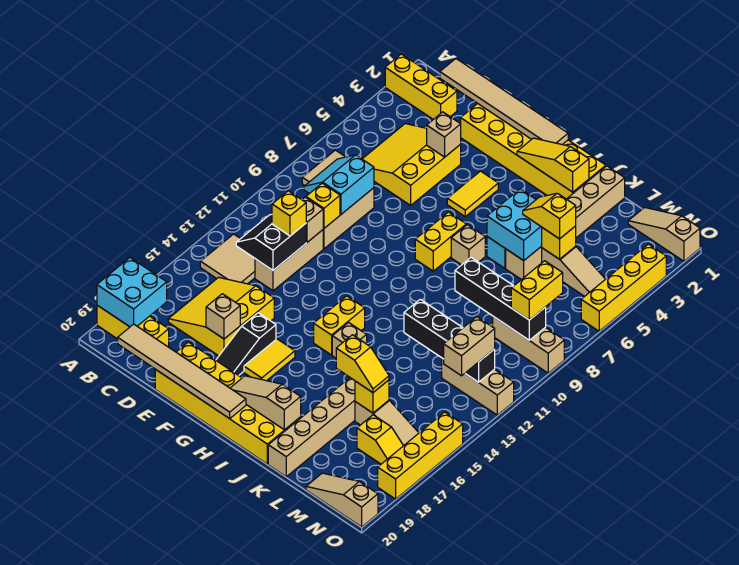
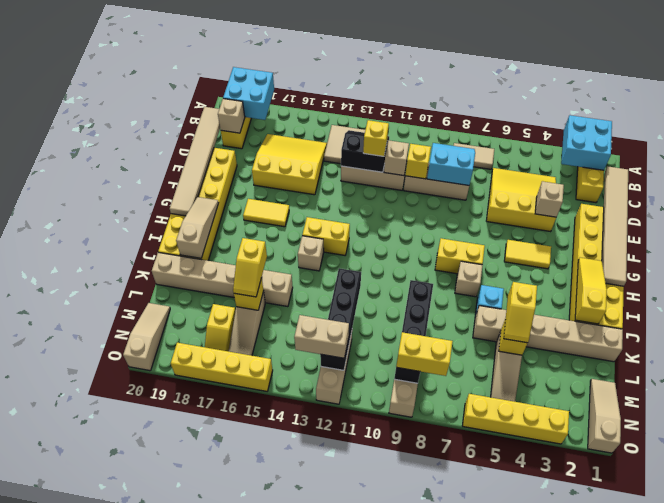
tan brick E17 level 2 -> tan brick C19 level 2
black slope F16:F18 level 1 top 16 -> none
cyan brick J5:K6 level 2 -> cyan brick A2:B3 level 2
yellow slope K5:L5 level 3 top L -> yellow slope K5:L5 level 3 top K

